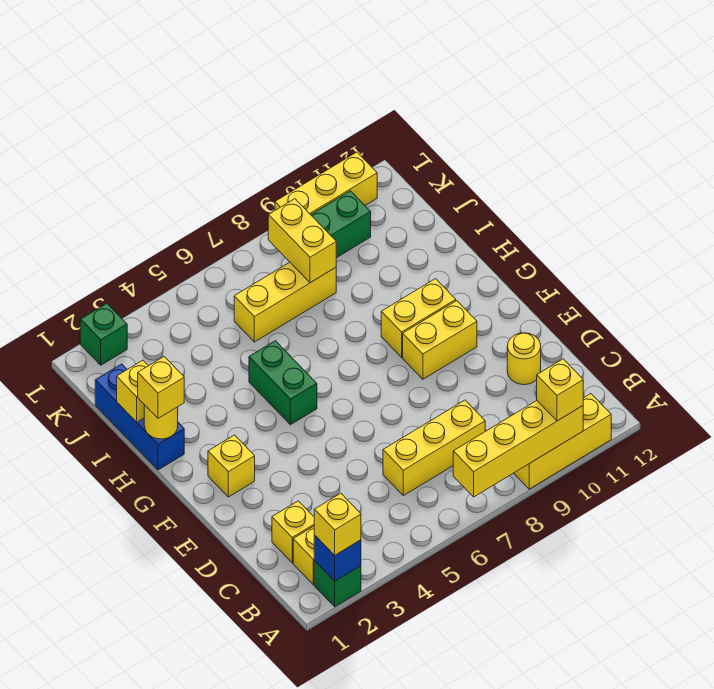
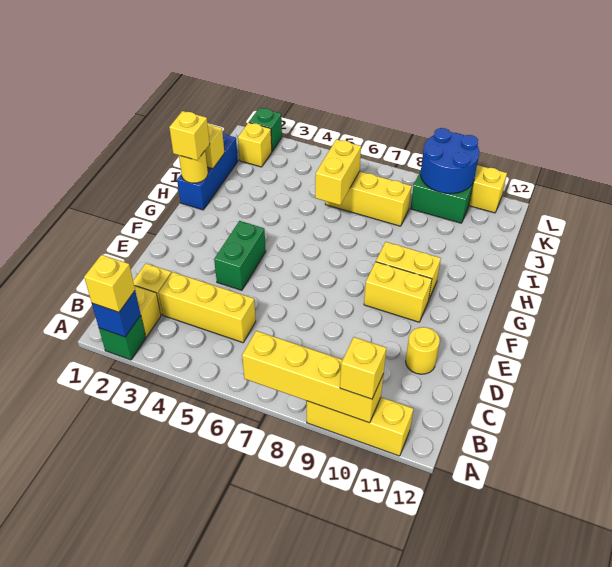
yellow brick C6:C8 level 1 -> yellow brick C3:C5 level 1
yellow brick F2 level 1 -> yellow brick K2 level 1
green brick G5:H5 level 1 -> green brick E4:F4 level 1
yellow brick J8:K8 level 2 -> yellow brick I6:J6 level 2
none -> blue round brick K9:L10 level 2

